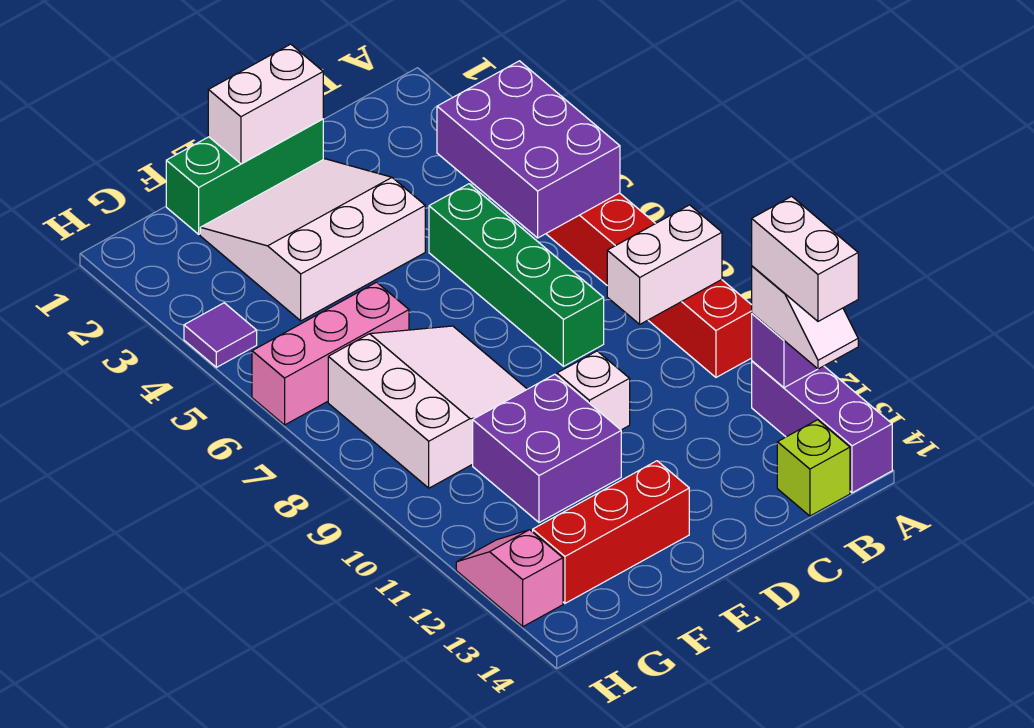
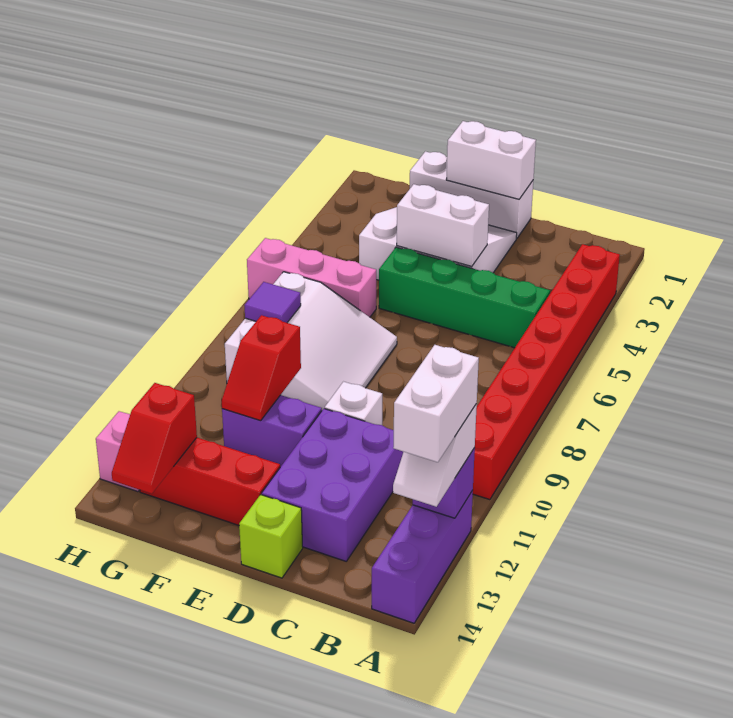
purple brick A4:B6 level 2 -> purple brick C11:D13 level 1
white brick A9:B9 level 2 -> white brick D4:E4 level 2
lime brick B14 level 1 -> lime brick D14 level 1
green brick C5:C8 level 1 -> green brick B5:E5 level 1
green brick D1:F1 level 1 -> white brick D1:F1 level 1
purple brick E10:F11 level 1 -> purple brick E11:F11 level 1
none -> red slope F10:F11 level 2 top 10
none -> red slope G13:G14 level 2 top 13
purple tile H4 level 1 -> purple tile G8 level 2

